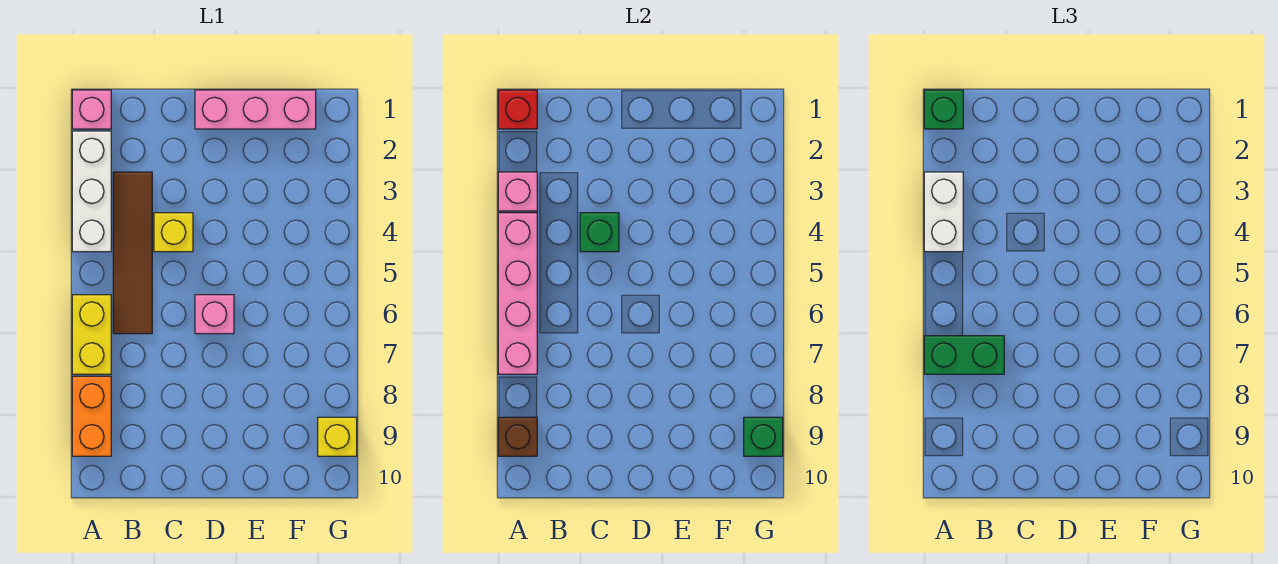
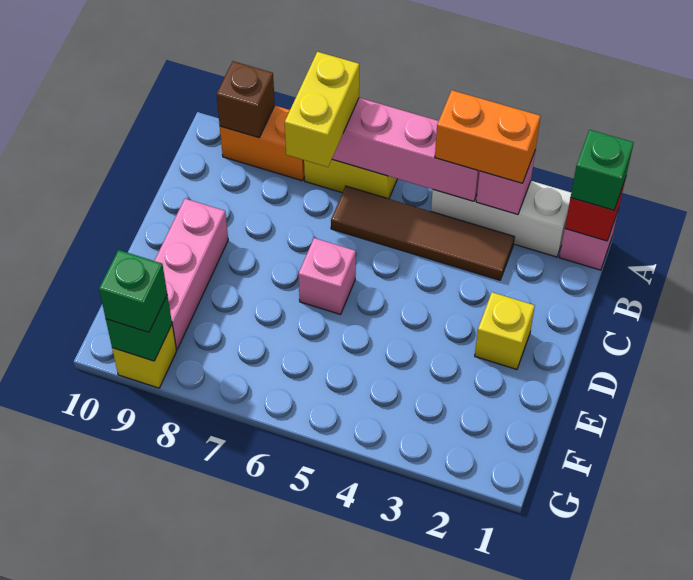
white brick A3:A4 level 3 -> orange brick A3:A4 level 3
green brick A7:B7 level 3 -> yellow brick A7:B7 level 3
yellow brick C4 level 1 -> yellow brick D2 level 1
green brick C4 level 2 -> green brick G9 level 3
pink brick D1:F1 level 1 -> pink brick D9:F9 level 1

